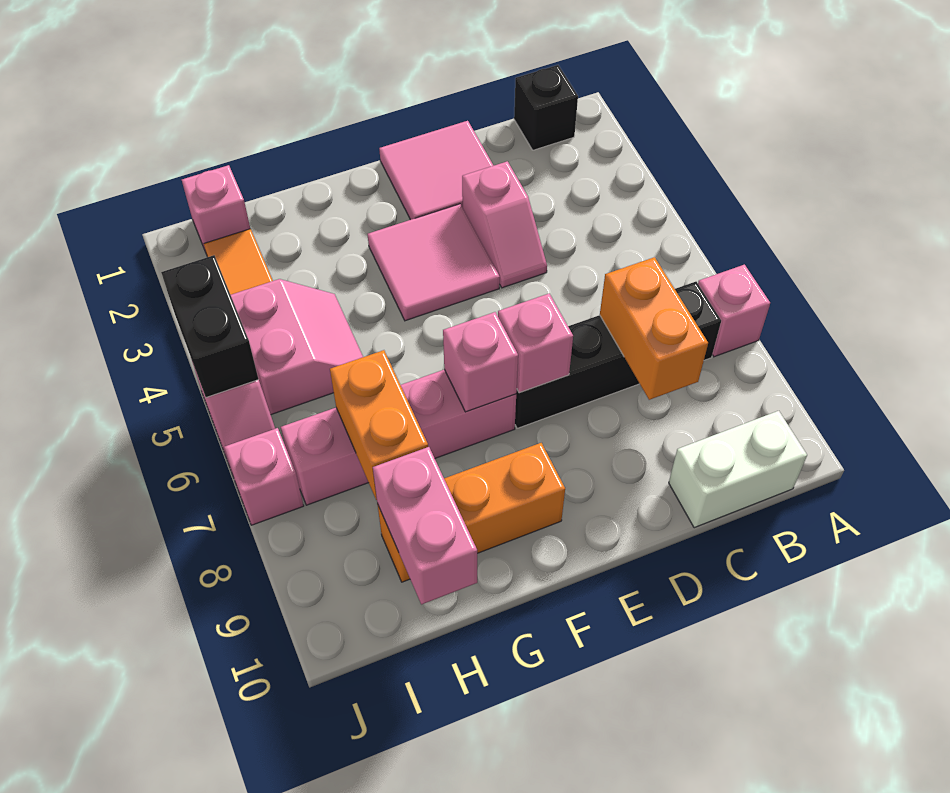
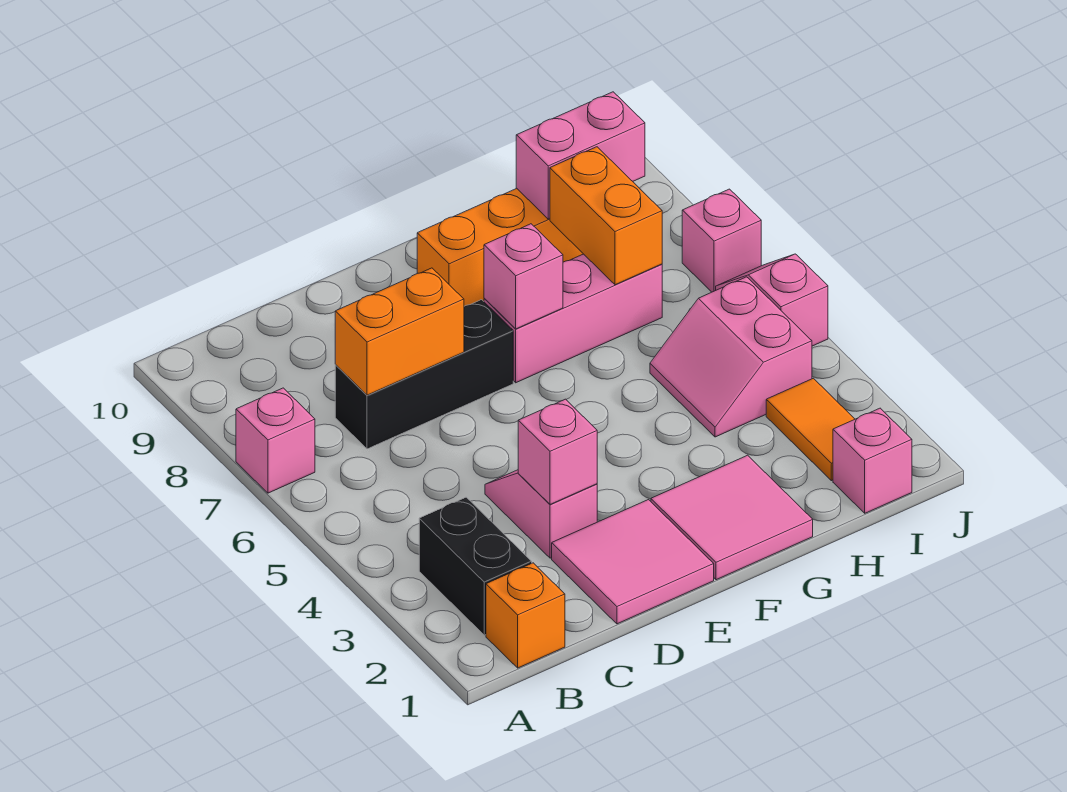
black brick B1 level 1 -> orange brick B1 level 1
black brick B7:E7 level 1 -> black brick C7:E7 level 1
white brick B10:C10 level 1 -> none
orange brick C7:C8 level 2 -> orange brick C7:D7 level 2
pink tile E3:F4 level 1 -> pink tile F1:G2 level 1
pink brick E7 level 2 -> pink brick D3 level 2
pink brick F7:I7 level 1 -> pink brick F7:H7 level 1
pink brick H9:H10 level 2 -> pink brick H9:I9 level 2
black brick J4:J5 level 2 -> black brick B2:B3 level 1

